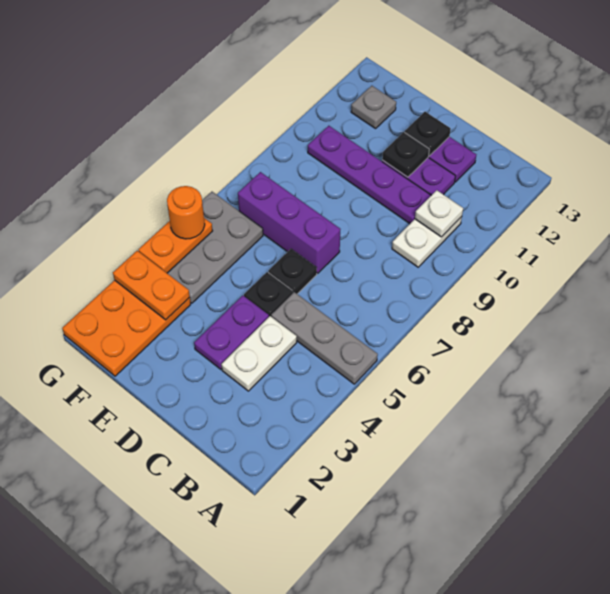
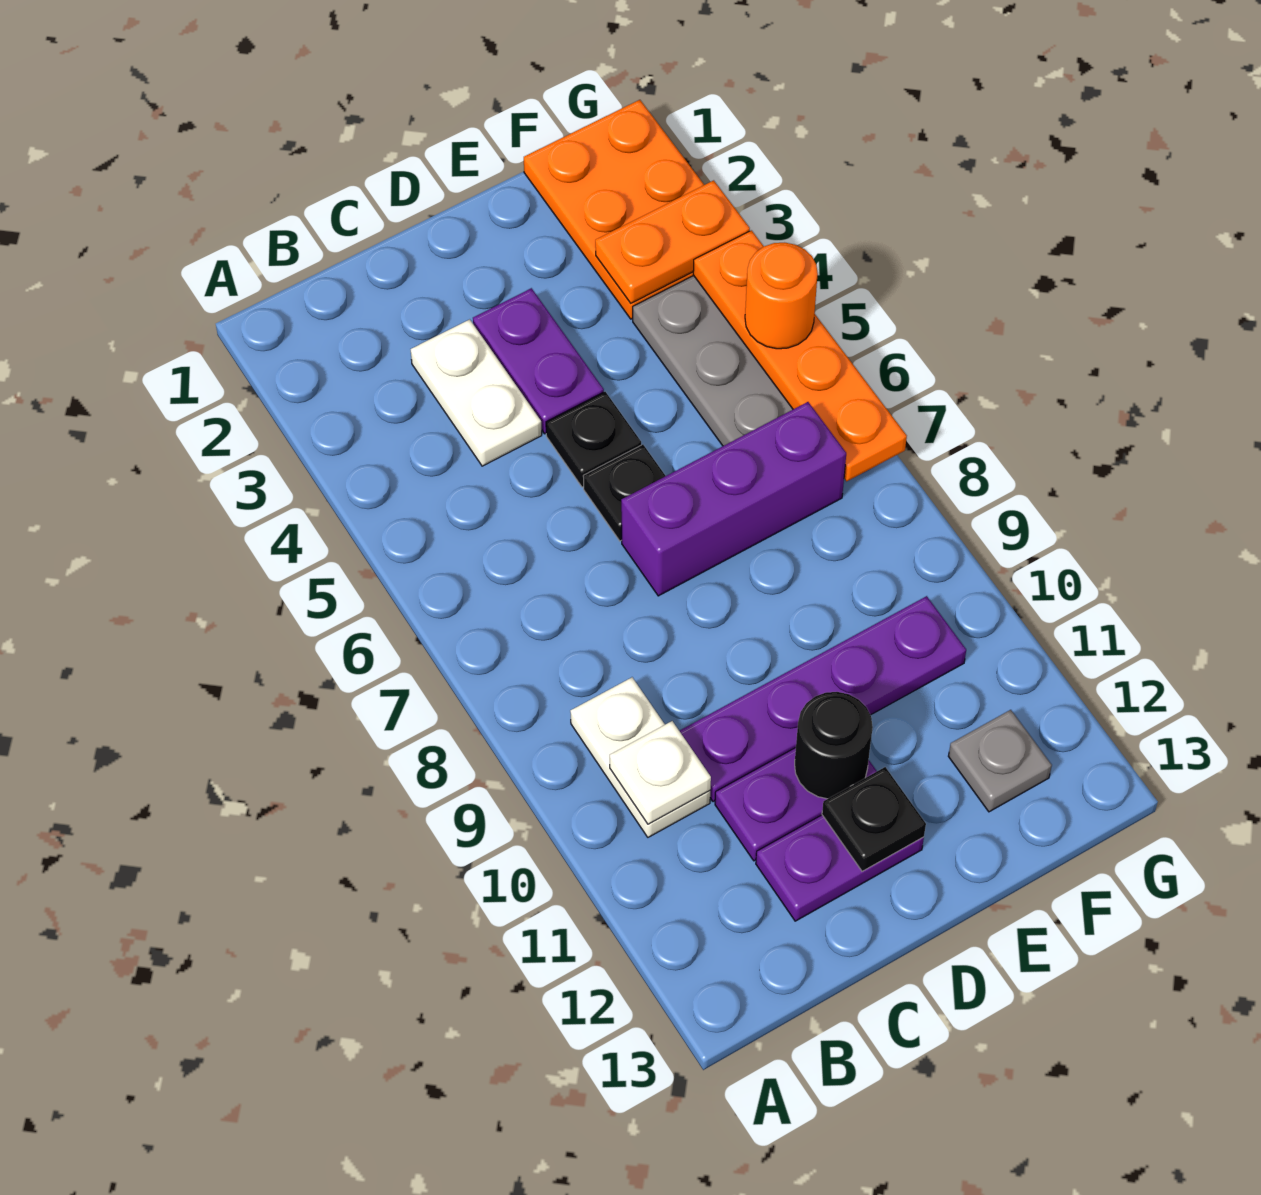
grey plate A5:C5 level 1 -> none
black plate D11 level 2 -> black round brick D11 level 2
orange plate G4:G5 level 2 -> orange plate G4:G7 level 2

